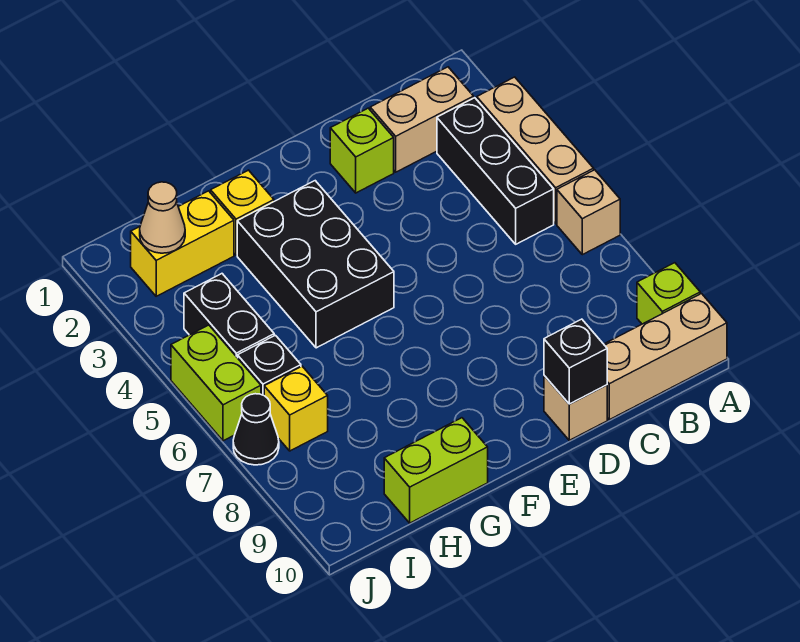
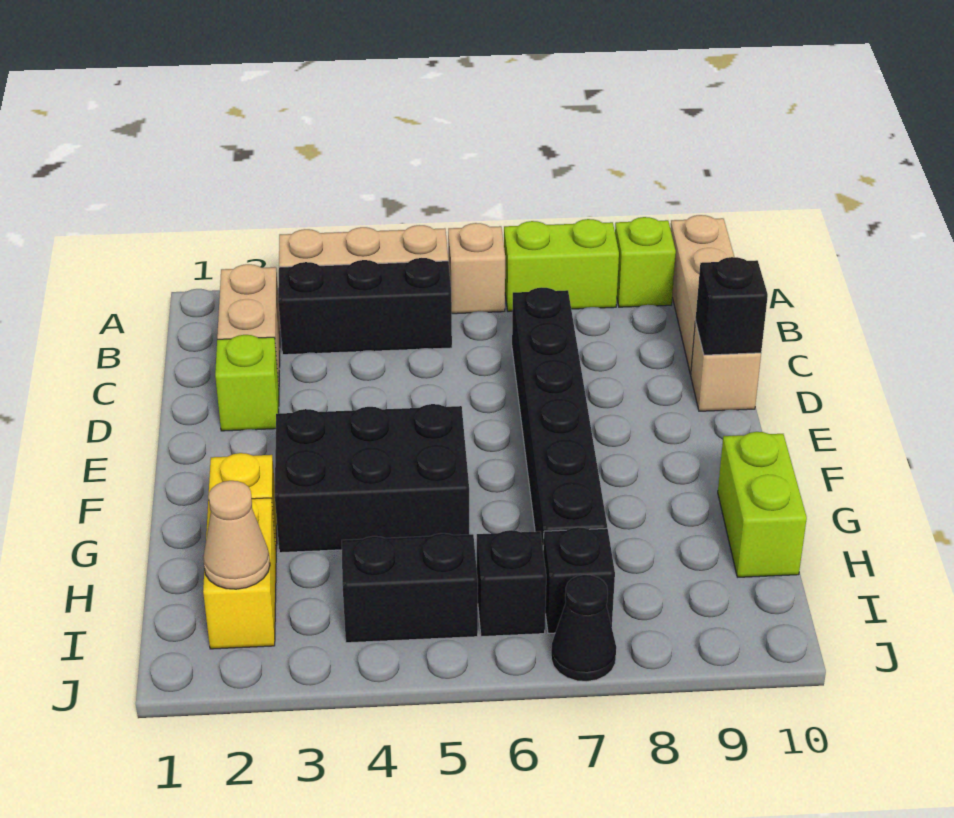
none -> black brick C7:H7 level 1
yellow brick I7 level 1 -> black brick I7 level 1
lime brick J5:J6 level 1 -> lime brick A7:A8 level 1

